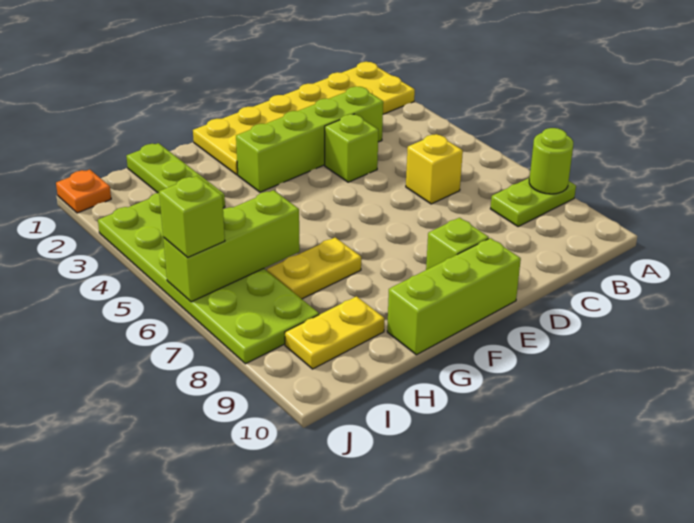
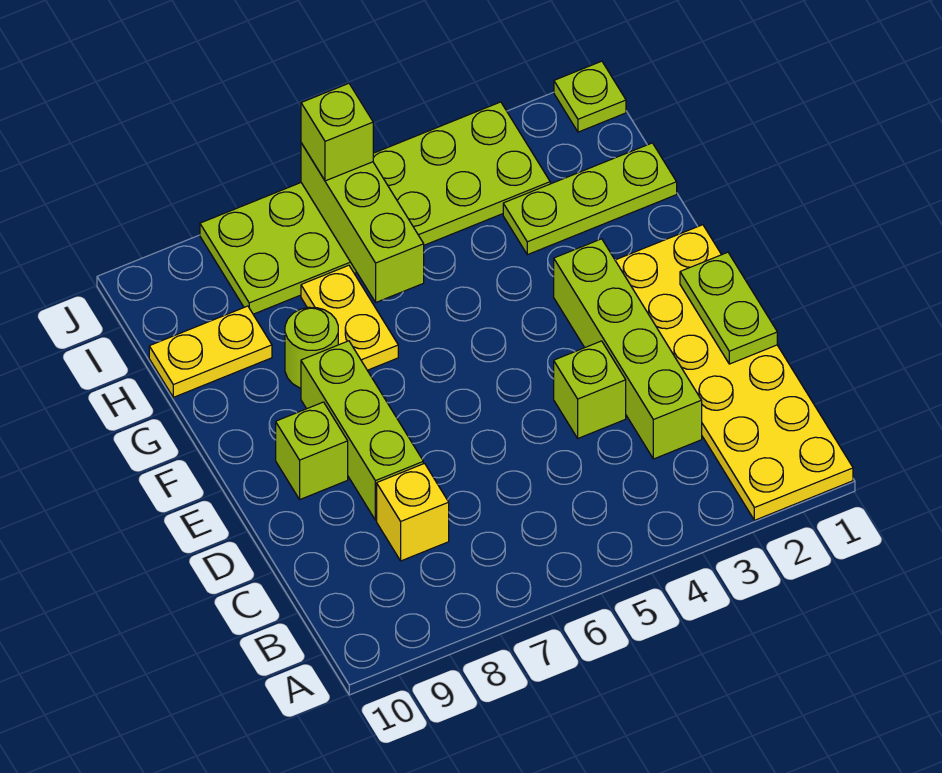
lime plate A8:B8 level 1 -> lime plate D1:E1 level 2
lime round brick A8 level 2 -> lime round brick G8 level 1
yellow brick C6 level 1 -> yellow brick C8 level 1
lime brick E10:G10 level 1 -> lime brick D8:F8 level 1
yellow plate H9:I9 level 1 -> yellow plate H9:H10 level 1
orange plate J1 level 1 -> lime plate J1 level 1

